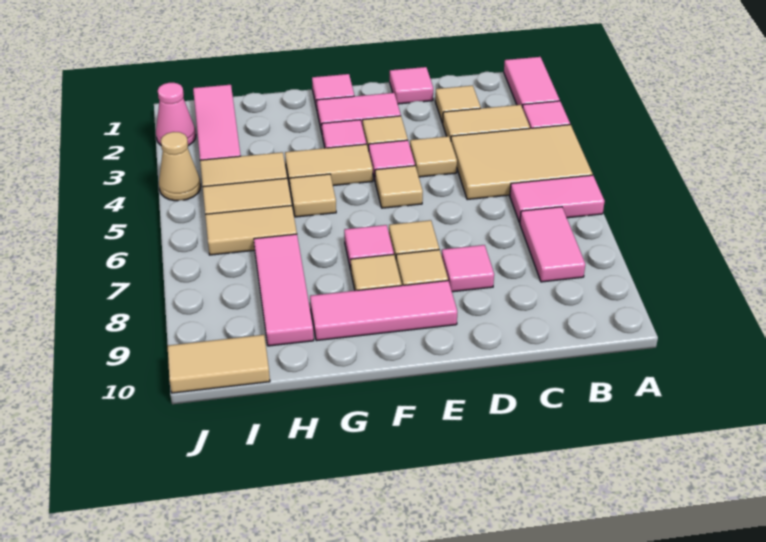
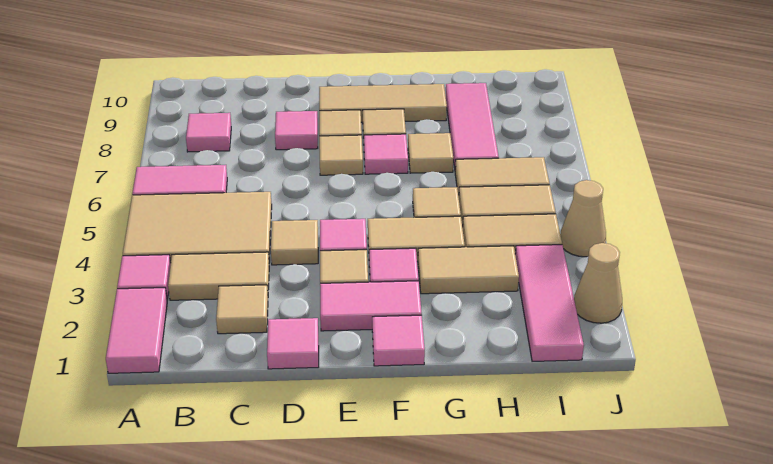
pink tile B7:B8 level 1 -> pink tile B8 level 1
tan tile E5 level 1 -> tan tile G7 level 1
pink tile E9:G9 level 1 -> tan tile E9:G9 level 1
tan tile I10:J10 level 1 -> tan tile G3:H3 level 1
pink cone J2 level 1 -> tan cone J2 level 1

